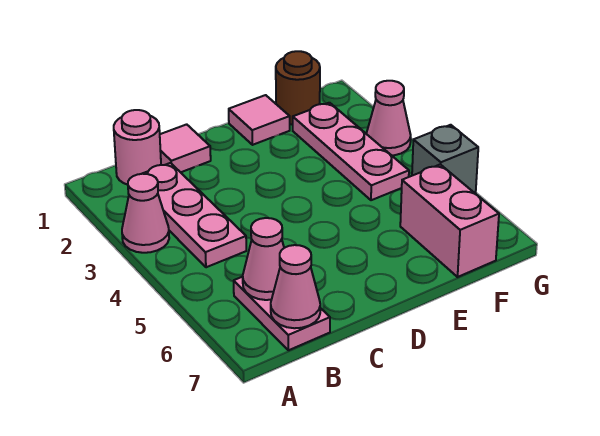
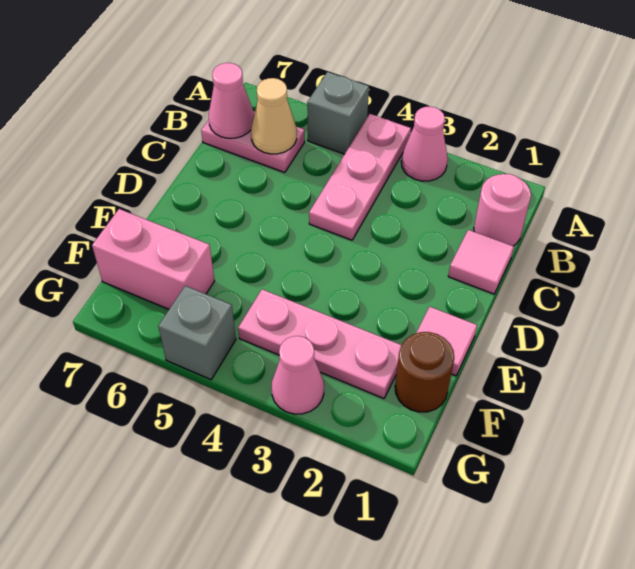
none -> grey brick A5 level 1
pink plate B2:B4 level 1 -> pink plate A4:C4 level 1
pink cone B6 level 2 -> tan cone B6 level 2

